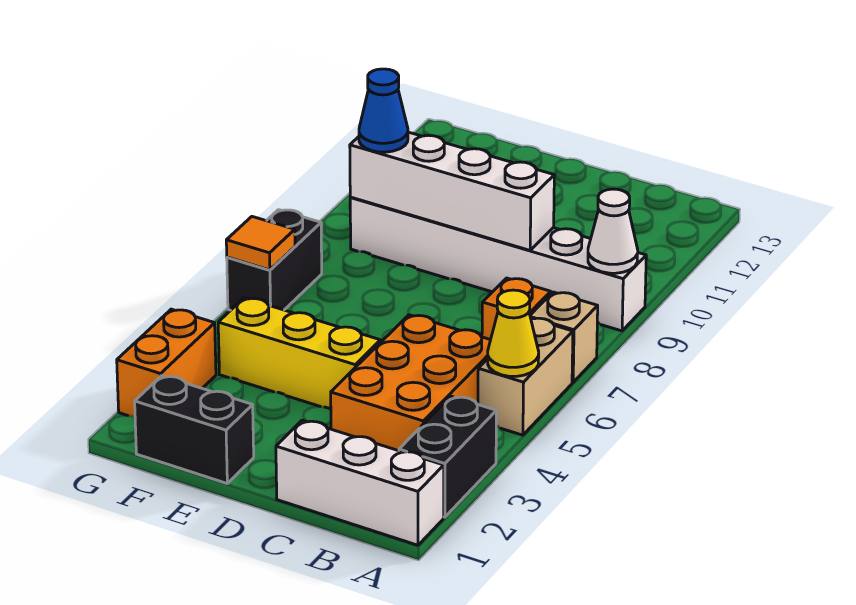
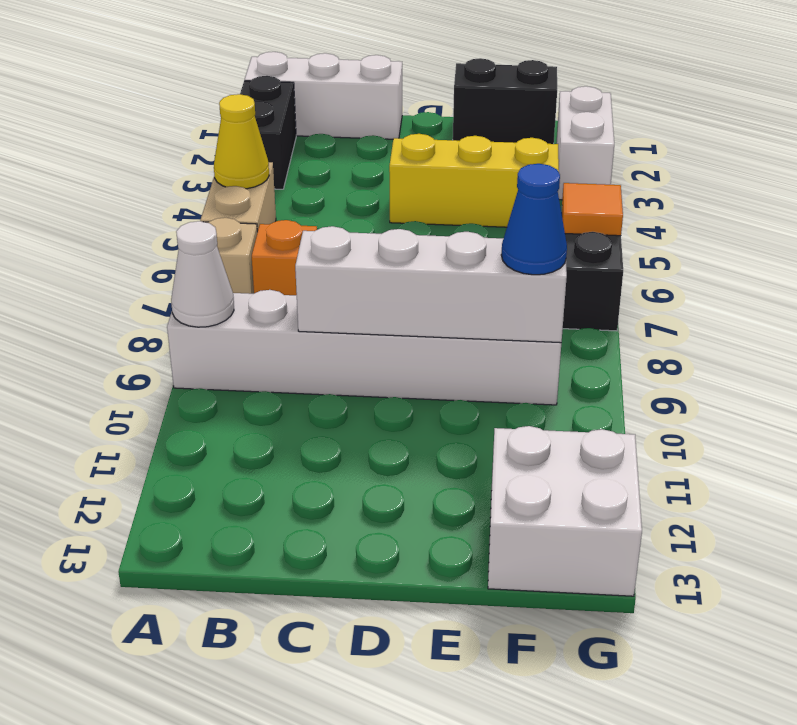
orange brick B3:C5 level 1 -> none
none -> white brick F12:G13 level 1
orange brick G2:G3 level 1 -> white brick G2:G3 level 1

